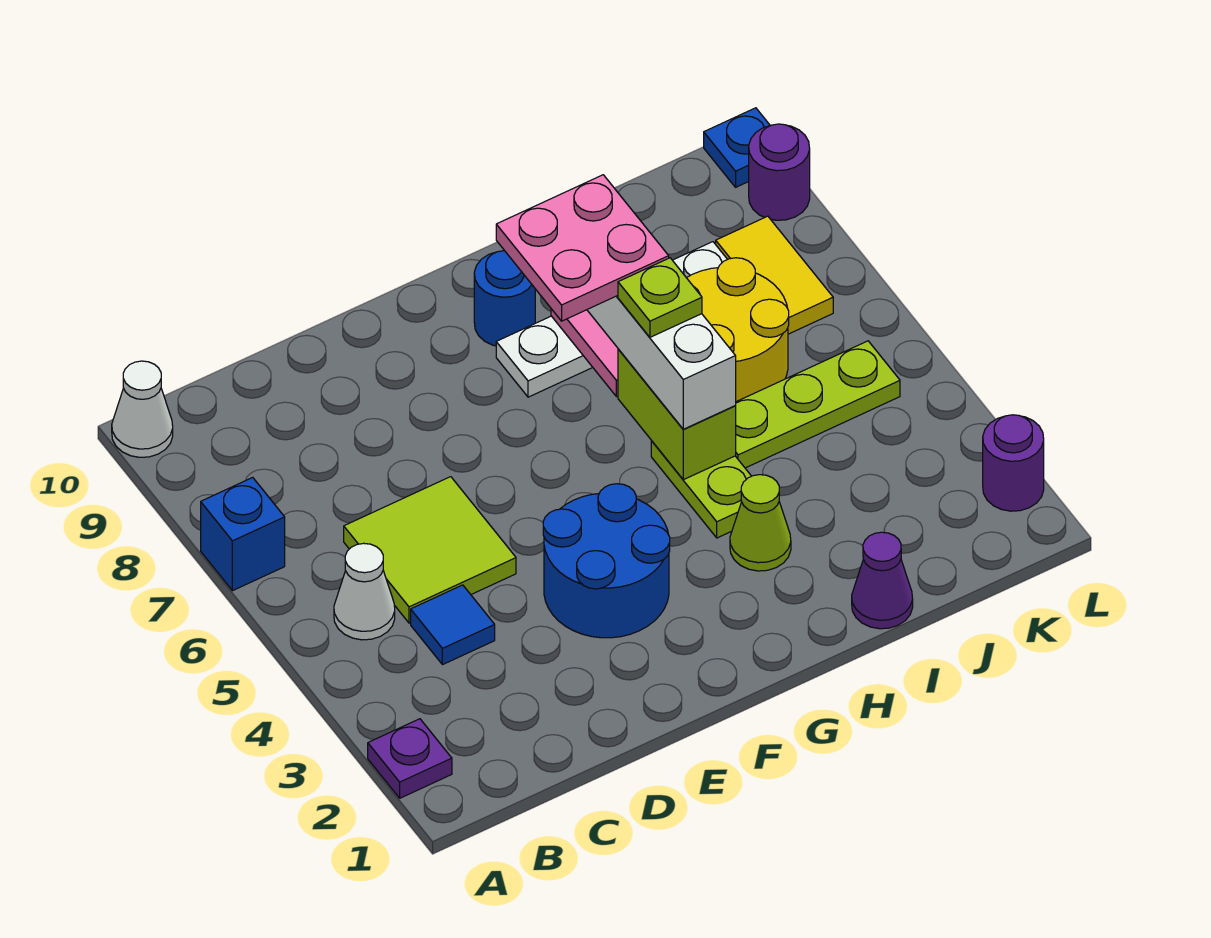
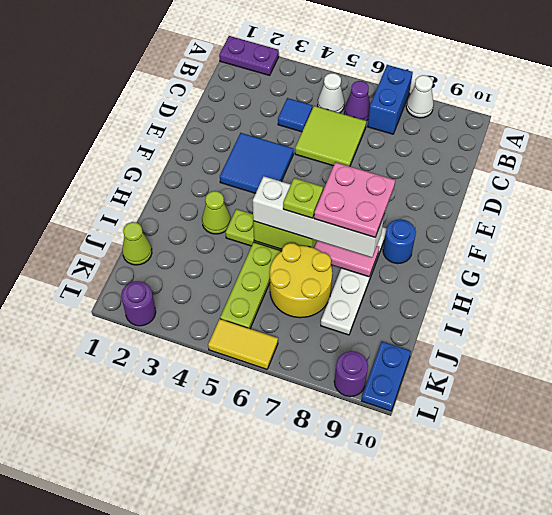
purple plate A2 level 1 -> purple plate A1:A2 level 1
blue brick A7 level 1 -> blue brick A7:B7 level 1
white cone A10 level 1 -> white cone A8 level 1
blue round brick E3:F4 level 1 -> blue tile E3:F4 level 1
purple cone I1 level 1 -> purple cone B6 level 1
none -> lime cone J1 level 1
yellow tile K7:K8 level 1 -> yellow tile L5:L6 level 1
blue plate L10 level 1 -> blue plate K10:L10 level 1

